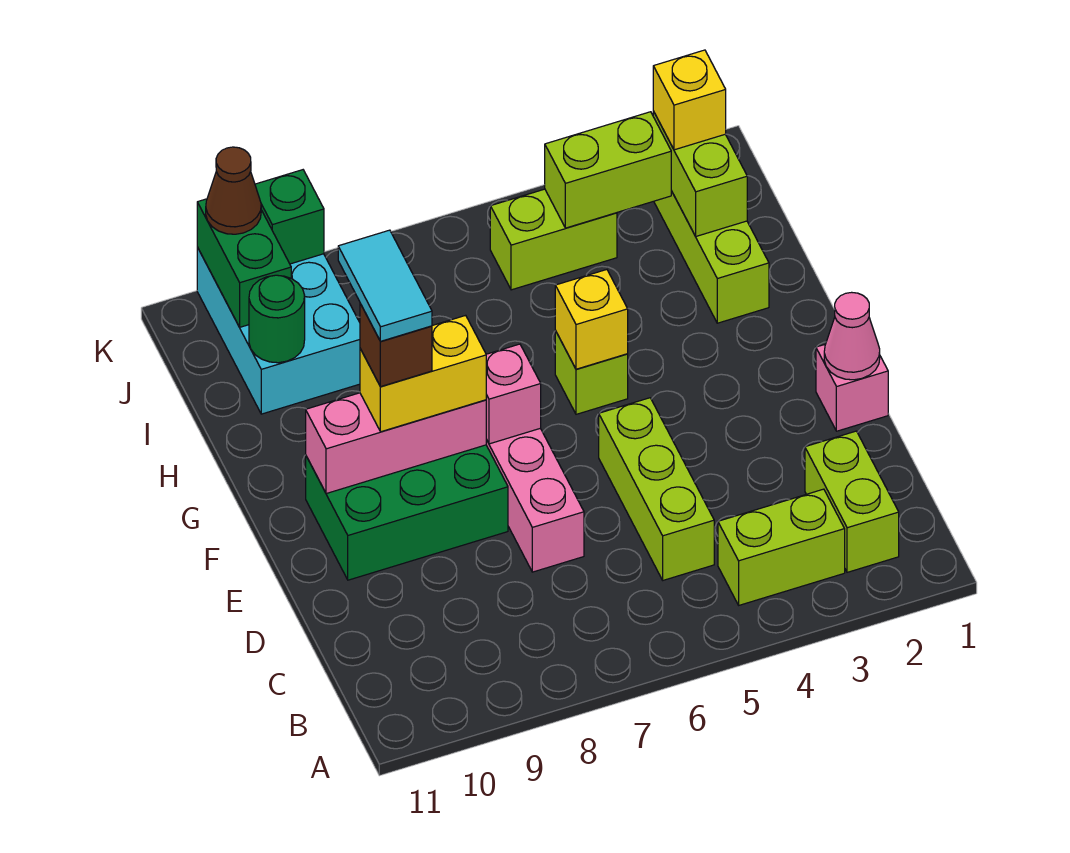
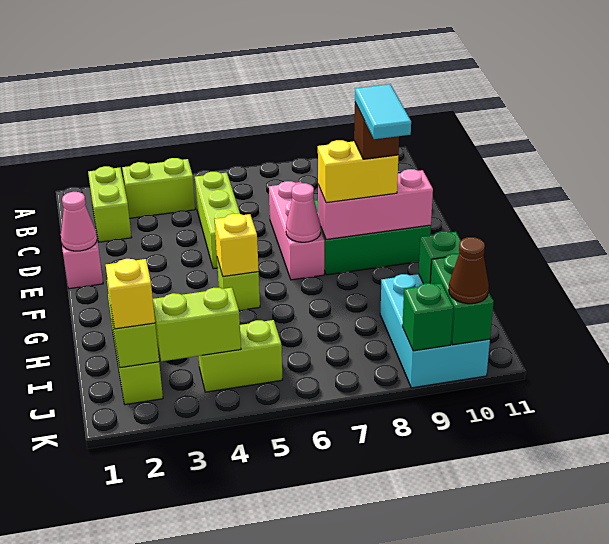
pink brick F7 level 2 -> pink cone F7 level 2
green round brick I10 level 2 -> green brick I10 level 2

